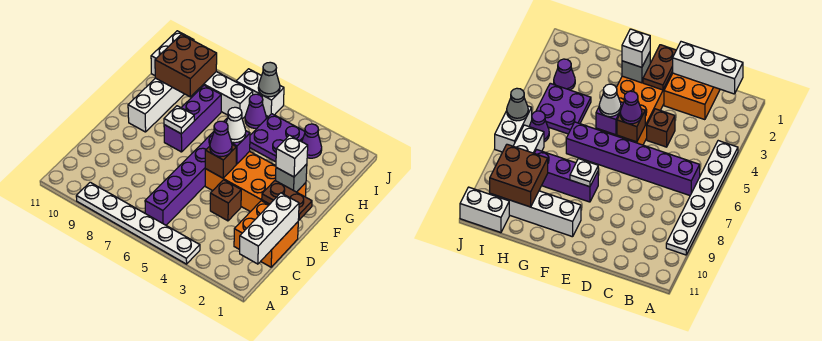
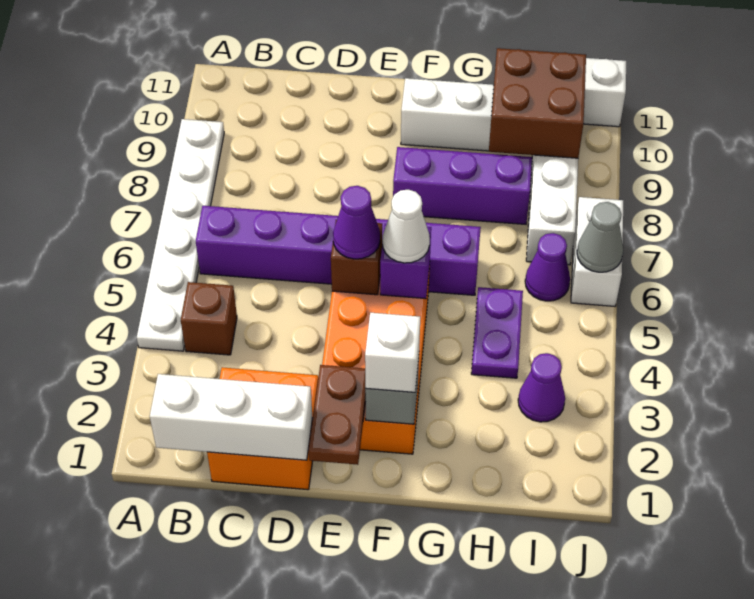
brown brick D4 level 1 -> brown brick B4 level 1
white plate F8 level 2 -> none
purple plate H4:I5 level 1 -> purple plate H4:H5 level 1

